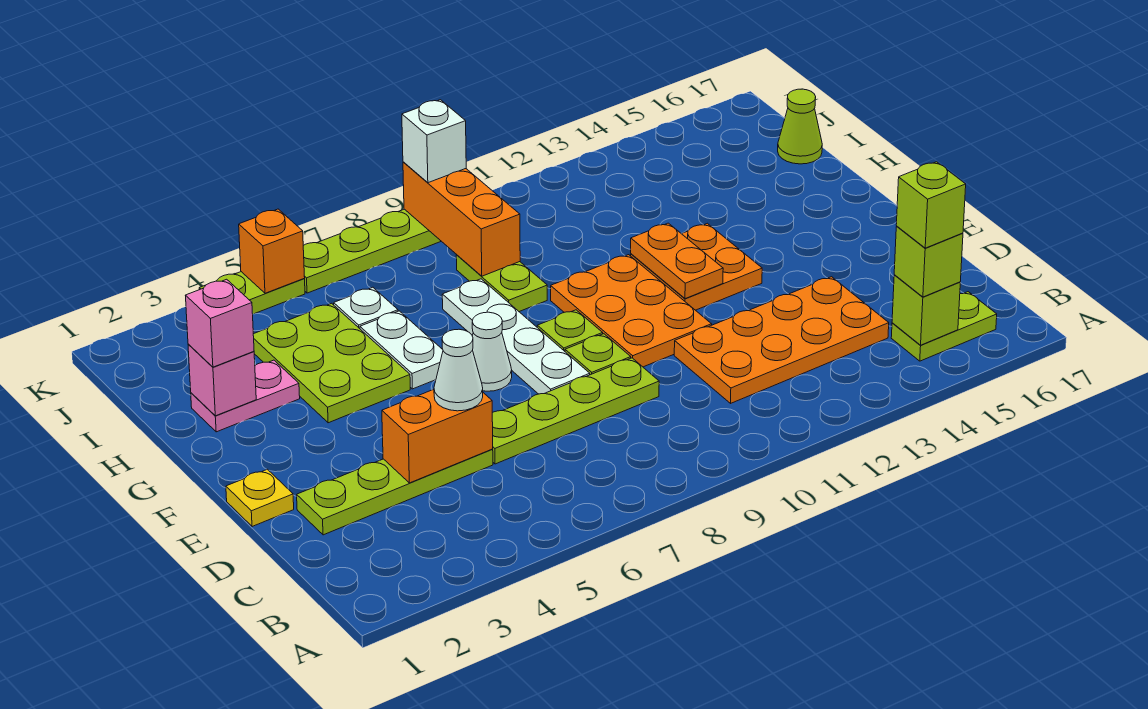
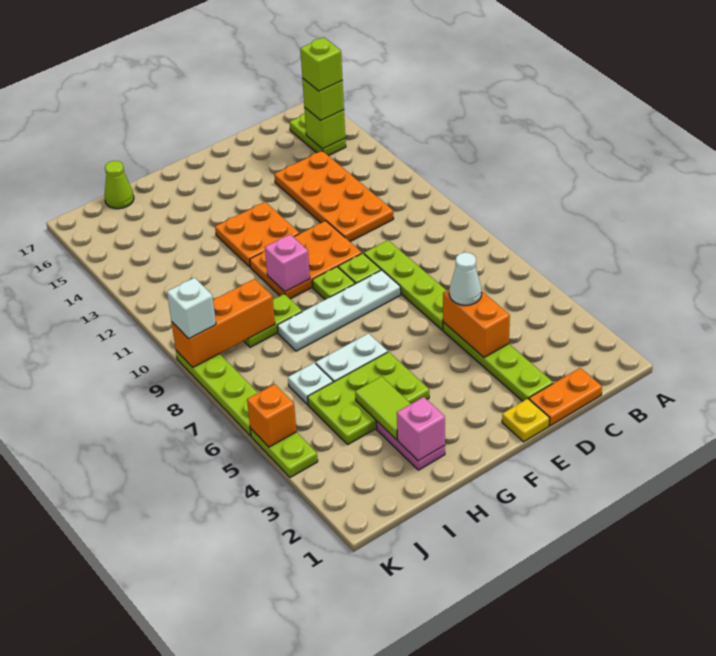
white cone F7 level 1 -> none
orange plate F12:G12 level 2 -> orange plate C1:D1 level 1
pink brick H2 level 3 -> pink brick G10 level 2
none -> lime tile H3:H4 level 2

